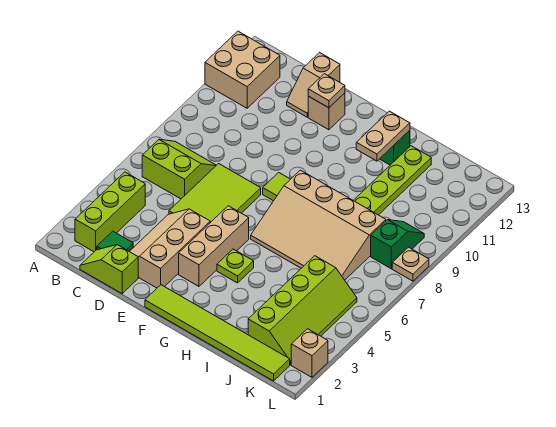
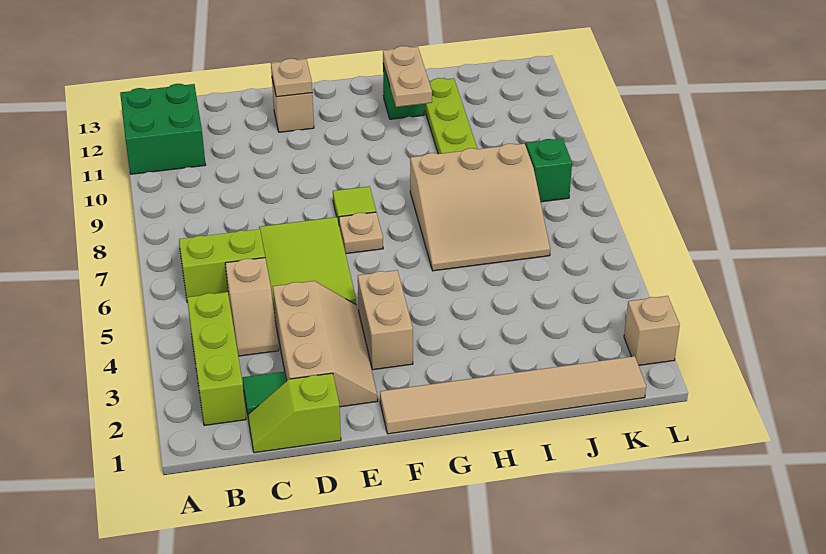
tan brick A11:B12 level 1 -> green brick A11:B12 level 1
tan slope D2:E4 level 1 top E -> tan slope D2:E4 level 1 top D
tan slope D12:D13 level 1 top 13 -> tan slope C4:C5 level 1 top 5
lime tile F1:K1 level 1 -> tan tile F1:K1 level 1
tan brick F3:F5 level 1 -> tan brick F3:F4 level 1
lime plate G4 level 1 -> none
tan slope G6:J8 level 1 top 8 -> tan slope H6:J8 level 1 top 8
lime slope J2:K5 level 1 top J -> none
tan plate L8 level 1 -> tan plate F7 level 1

